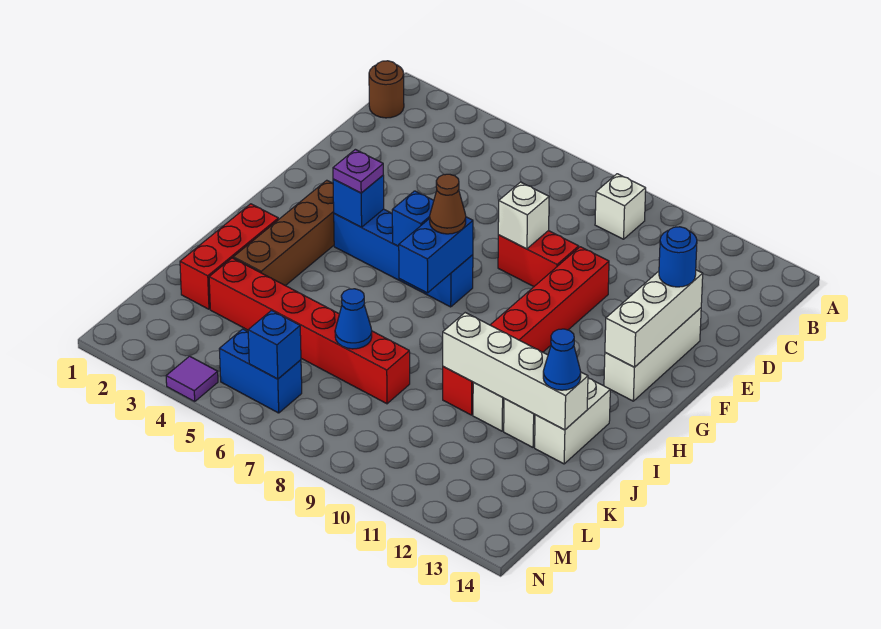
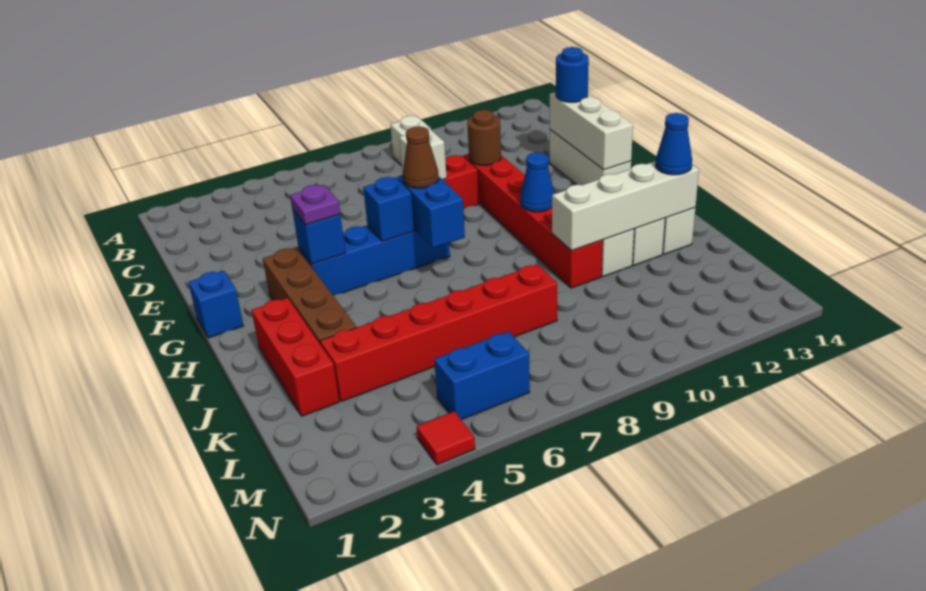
brown round brick B1 level 1 -> brown round brick E10 level 2
blue cone K7 level 2 -> blue cone H10 level 2
blue brick M6 level 2 -> blue brick G1 level 1
purple tile N4 level 1 -> red tile N4 level 1

